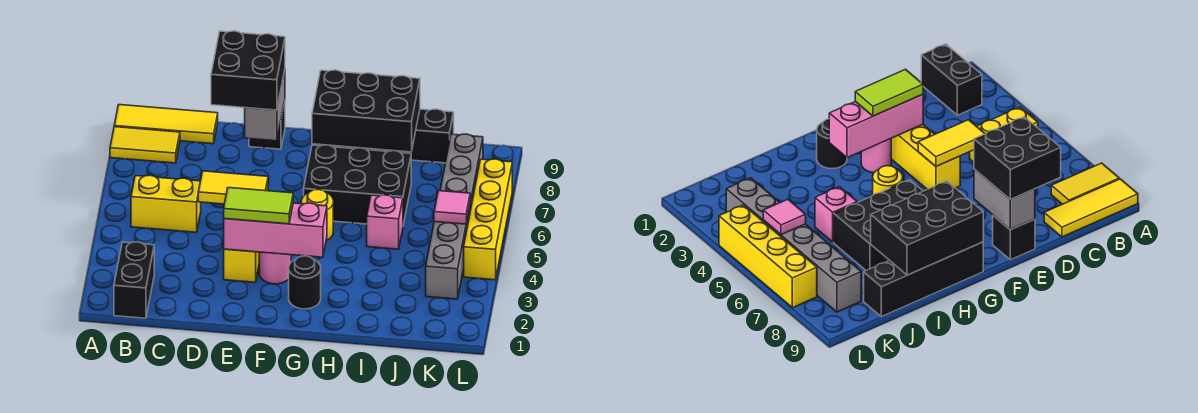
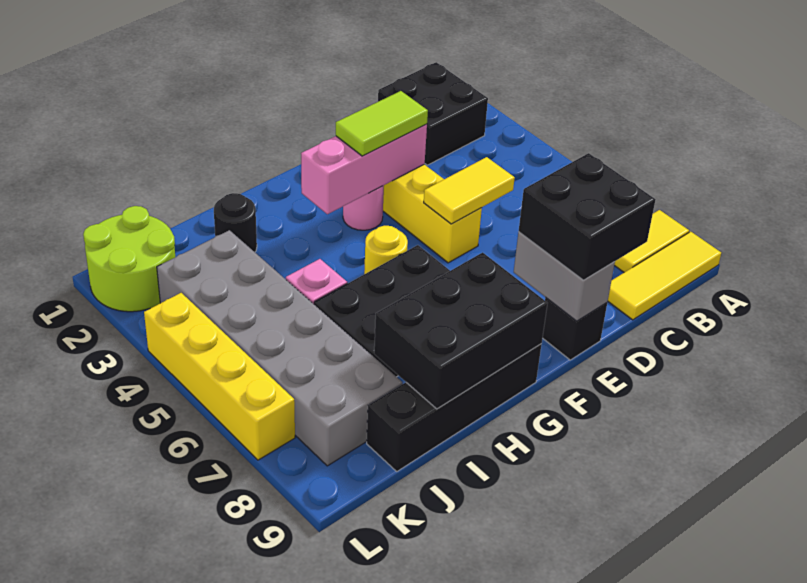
black brick B1:B2 level 1 -> black brick B1:C2 level 1
yellow brick B5:C5 level 1 -> none
black round brick G2 level 1 -> black round brick I2 level 1
none -> lime round brick K1:L2 level 1
grey brick K3:K8 level 1 -> grey brick J3:K8 level 1
pink tile K5 level 2 -> none

